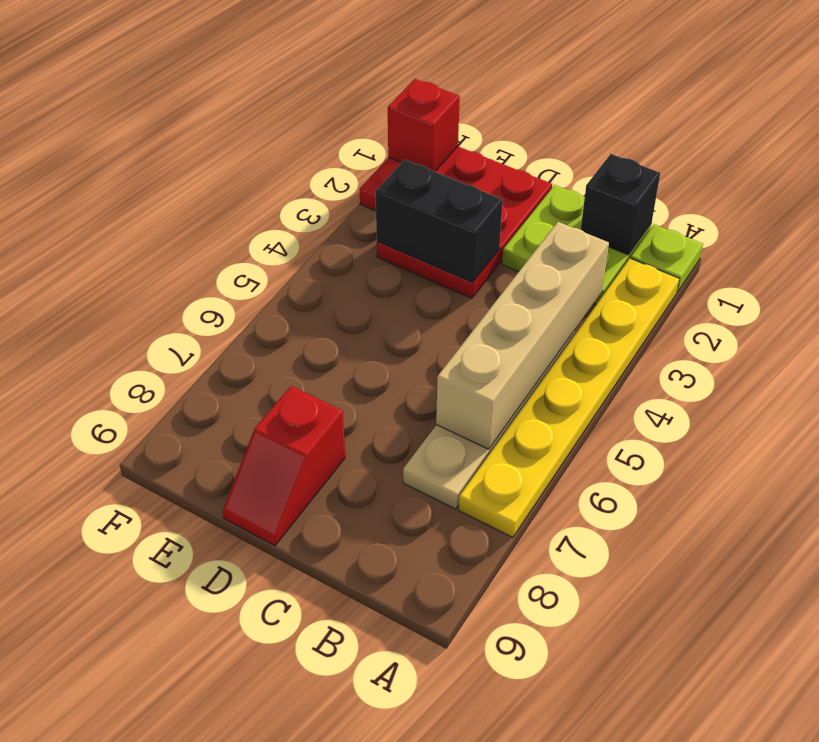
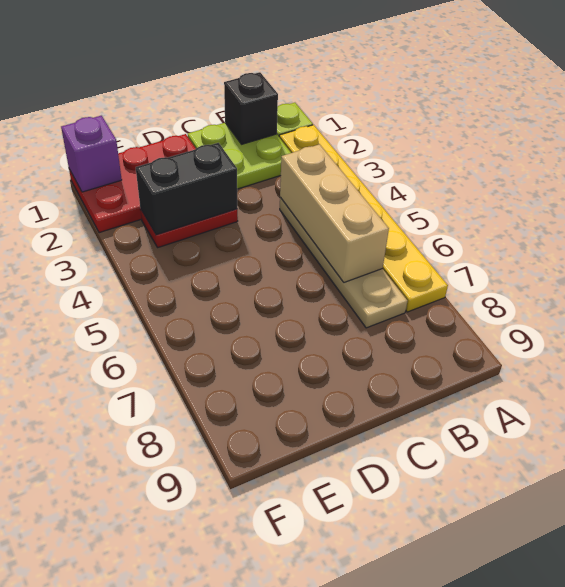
tan brick B3:B6 level 2 -> tan brick B4:B6 level 2
red slope D8:D9 level 1 top 8 -> none
red brick F1 level 2 -> purple brick F1 level 2

